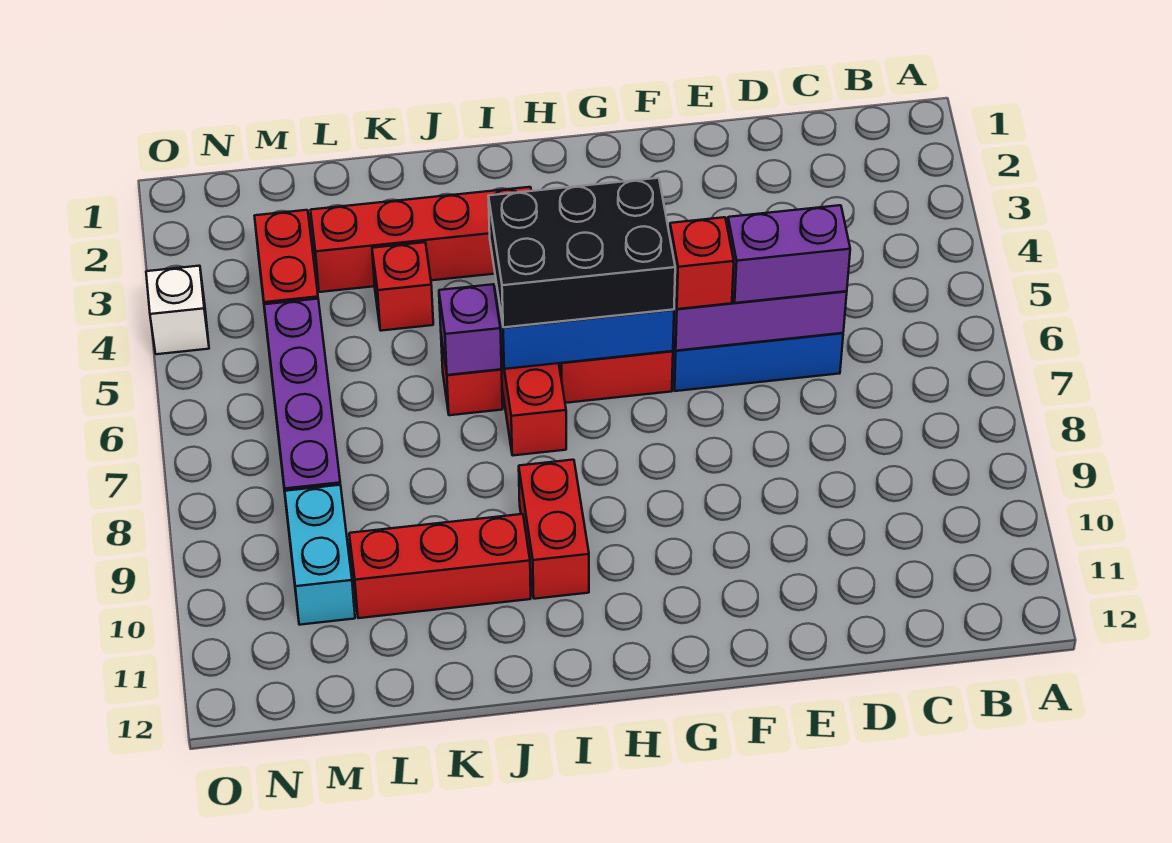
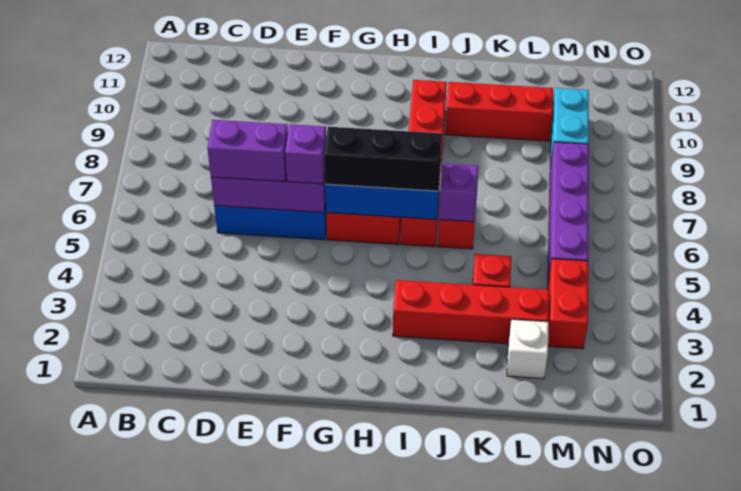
red brick F6 level 3 -> purple brick F6 level 3
black brick G5:I6 level 3 -> black brick G6:I6 level 3
white brick O4 level 1 -> white brick L2 level 1

